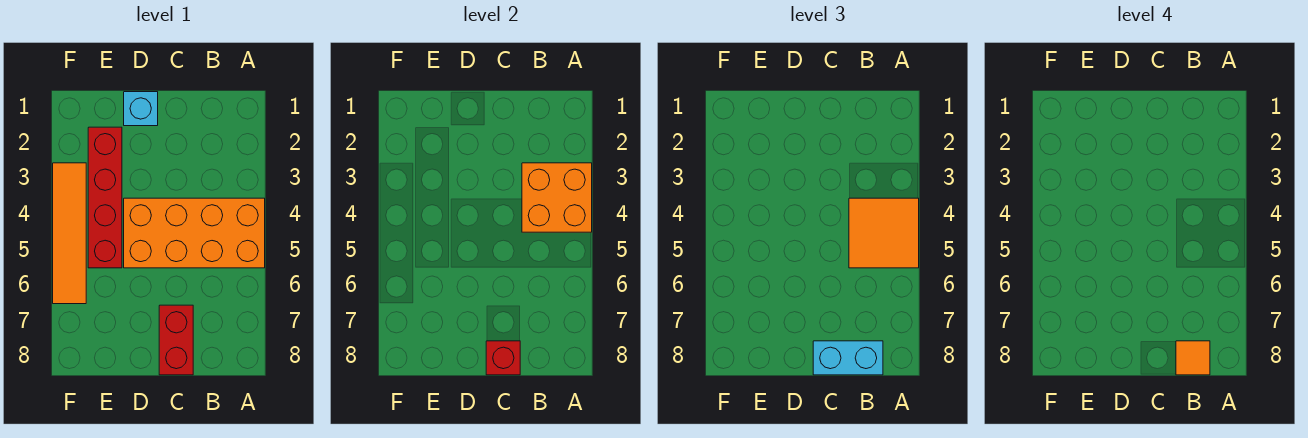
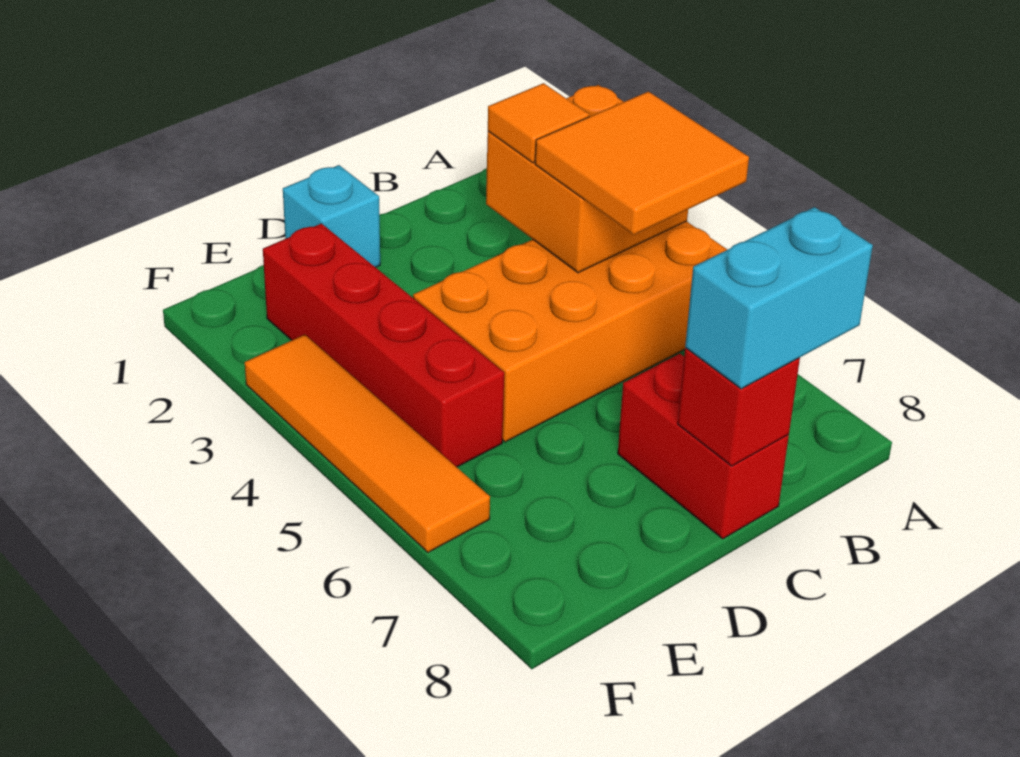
orange tile B8 level 4 -> orange tile B3 level 3

